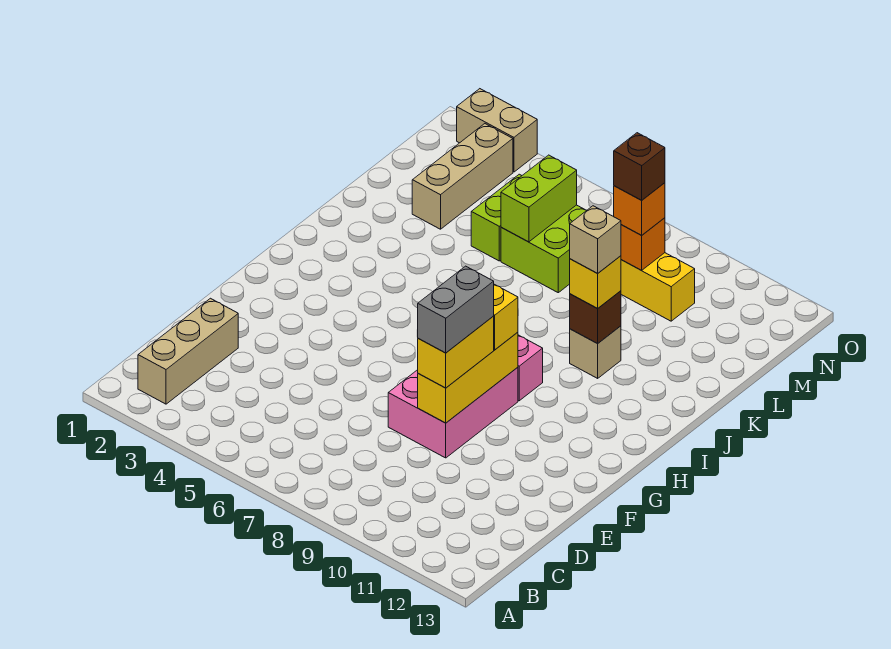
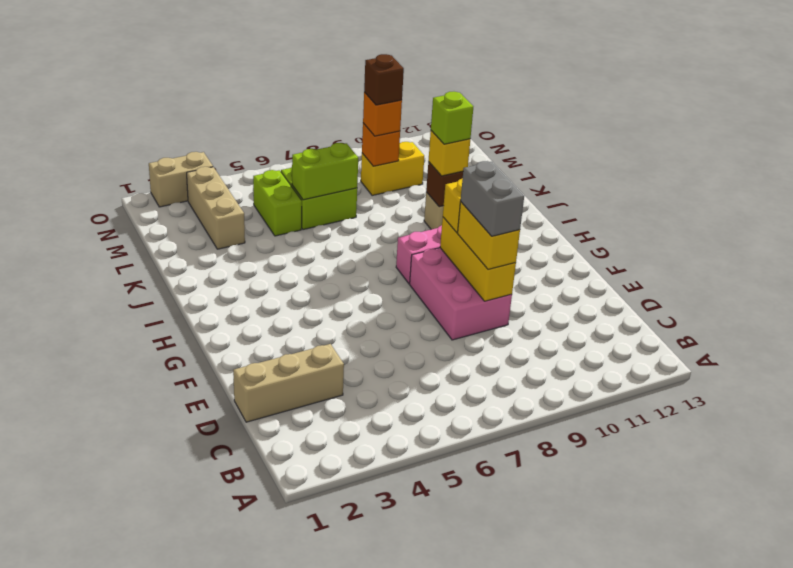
tan brick B2:D2 level 1 -> tan brick D1:D3 level 1
tan brick J10 level 4 -> lime brick J10 level 4
lime brick L6:M6 level 2 -> lime brick L6:L7 level 2

